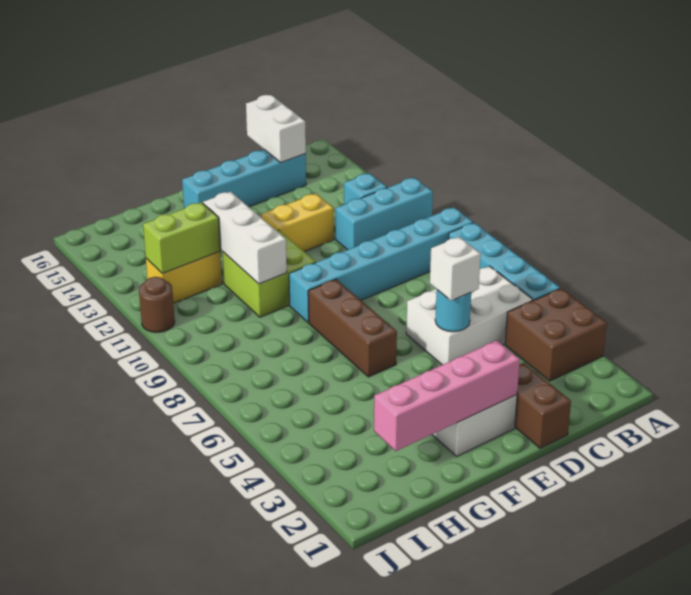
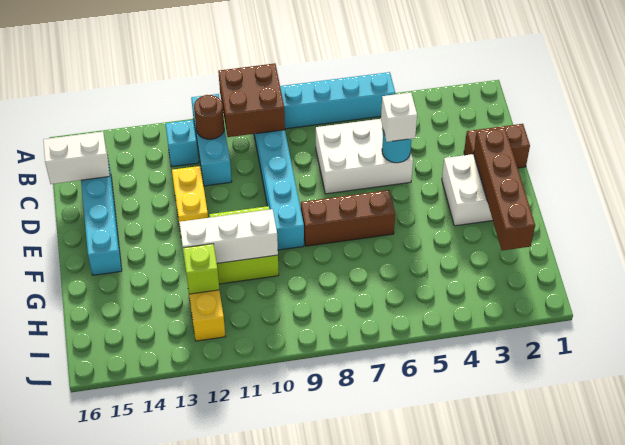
brown brick A3:B4 level 1 -> brown brick A9:B10 level 2
white brick B5:D6 level 1 -> white brick C5:D7 level 1
pink brick E2:H2 level 2 -> brown brick E2:H2 level 2
lime brick H12:I12 level 2 -> lime brick H12 level 2
brown round brick J11 level 1 -> brown round brick B11 level 2

